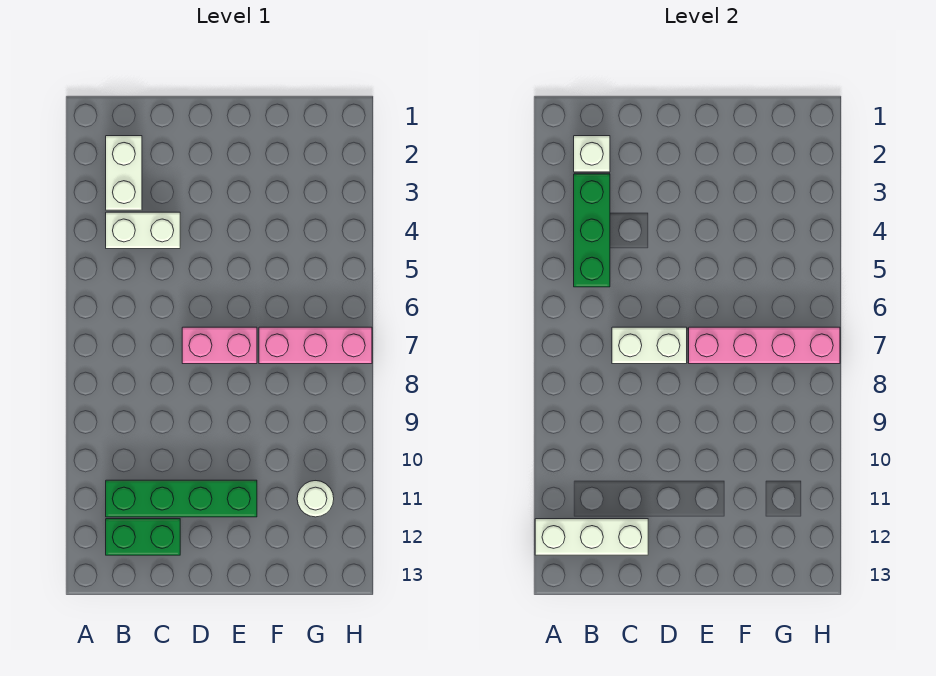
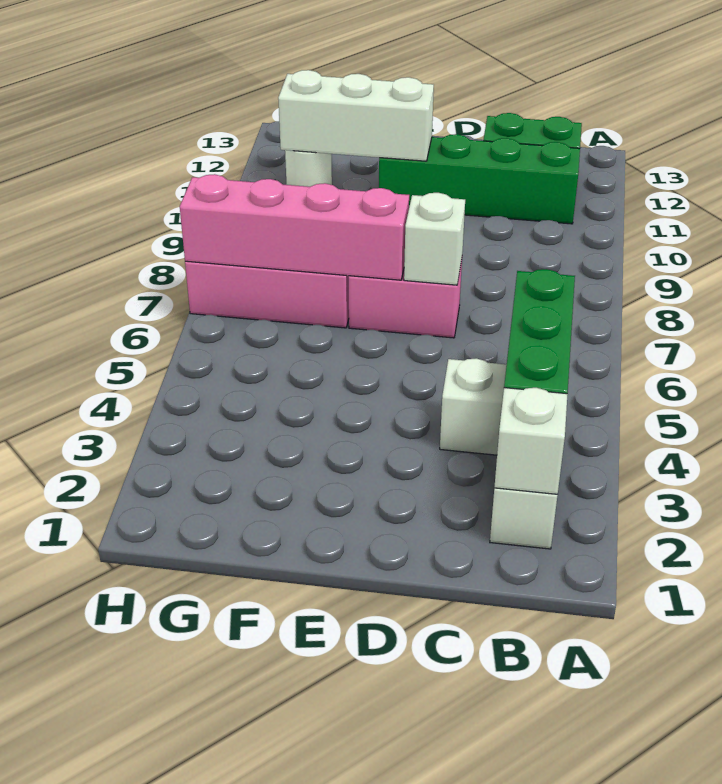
white brick A12:C12 level 2 -> white brick E11:G11 level 2
white brick C7:D7 level 2 -> white brick D7 level 2

